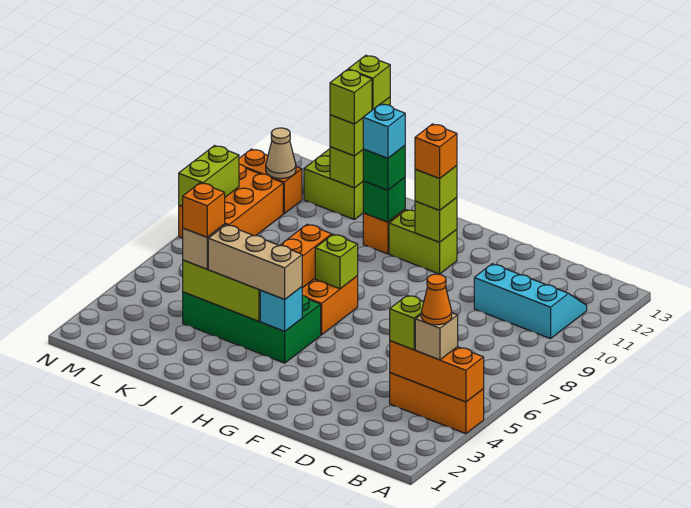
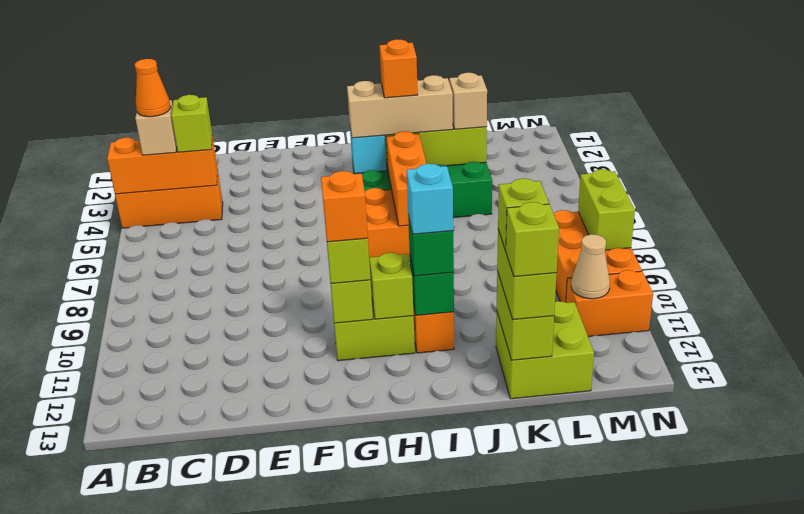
cyan slope B10:D11 level 1 top 10 -> none
lime brick H7 level 2 -> lime brick H11 level 2
orange brick K4 level 4 -> orange brick I4 level 4

